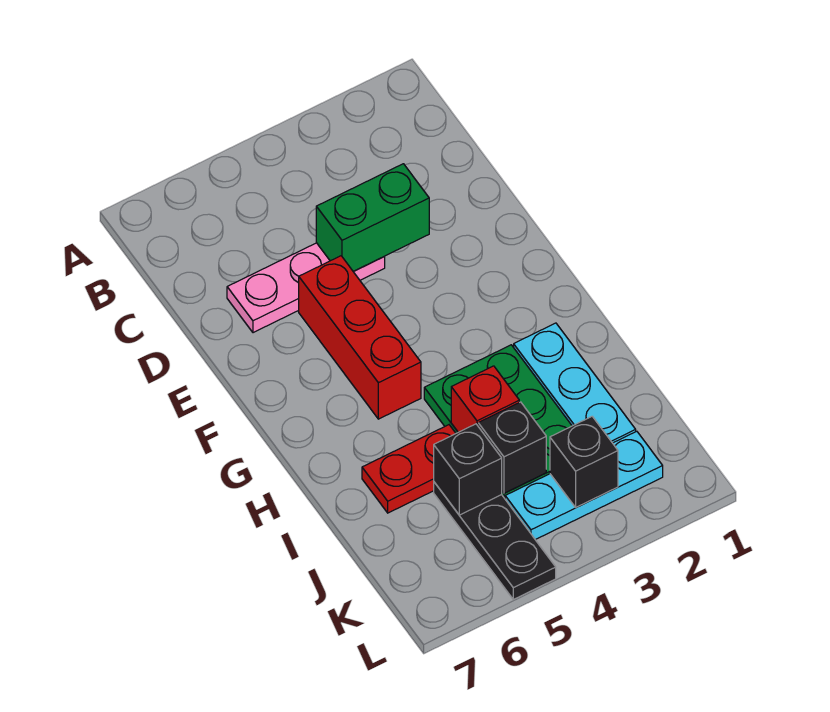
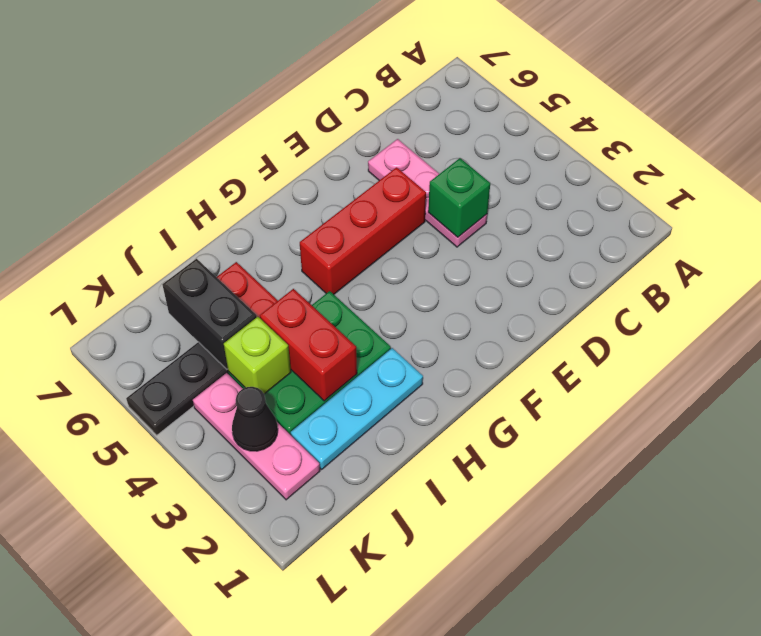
green brick D3:D4 level 2 -> green brick D4 level 2
red brick I4 level 2 -> red brick I3:I4 level 2
black brick J4 level 2 -> lime brick J4 level 2
black brick J5 level 2 -> black brick J5:J6 level 2
cyan plate K2:K4 level 1 -> pink plate K2:K4 level 1
black brick K3 level 2 -> black cone K3 level 2

